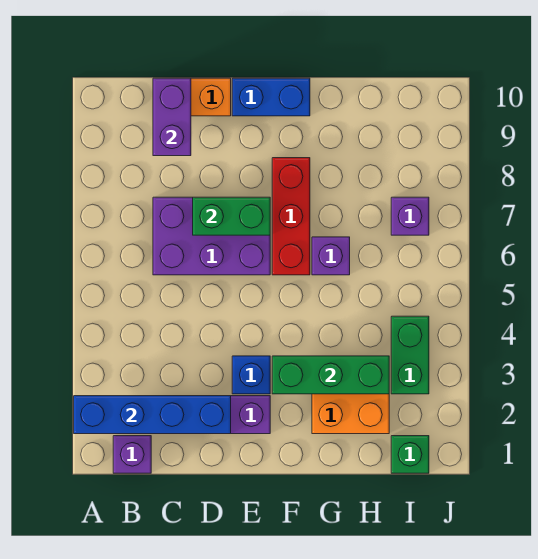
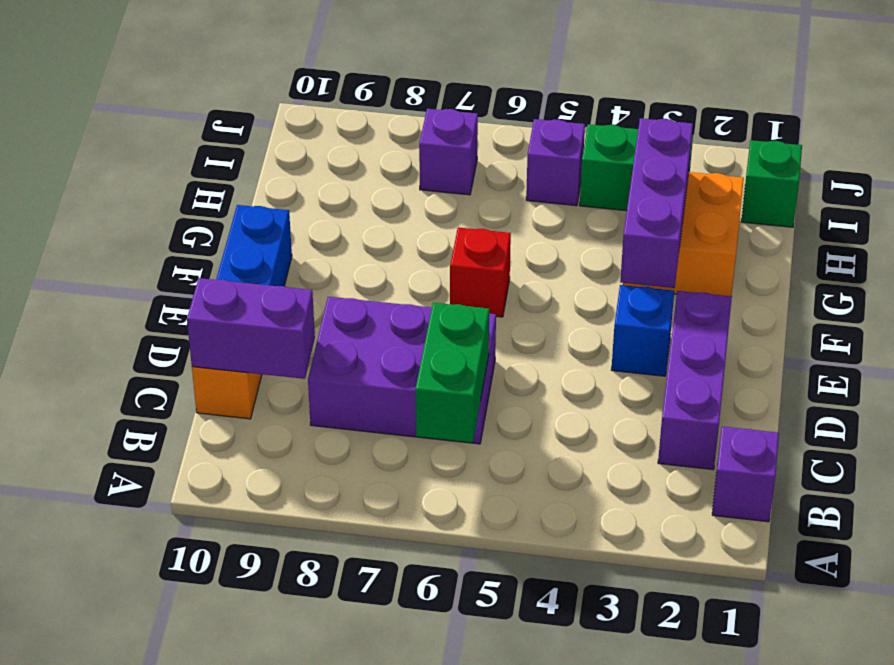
blue brick A2:D2 level 2 -> none
purple brick C6:E7 level 1 -> purple brick C6:D8 level 1
green brick D7:E7 level 2 -> green brick B6:C6 level 2
green brick F3:H3 level 2 -> purple brick F3:H3 level 2
red brick F6:F8 level 1 -> red brick F6 level 1
purple brick G6 level 1 -> purple brick I5 level 1

